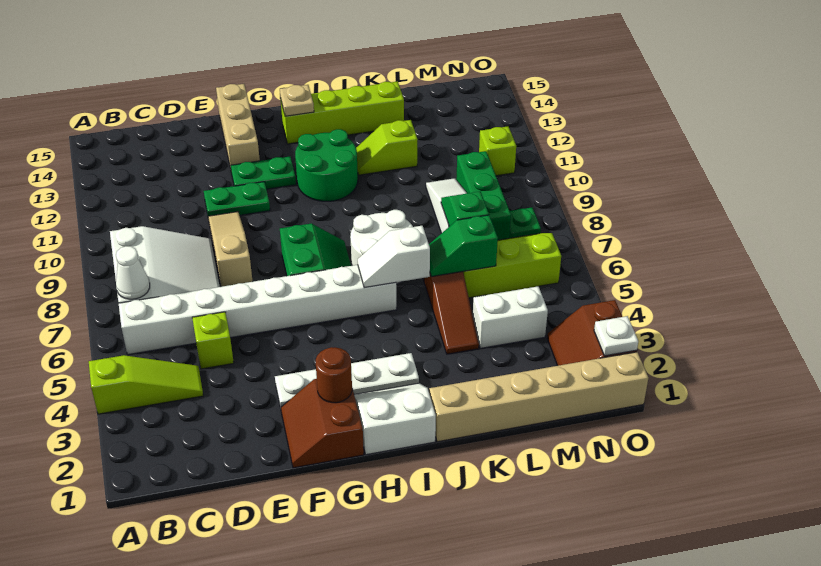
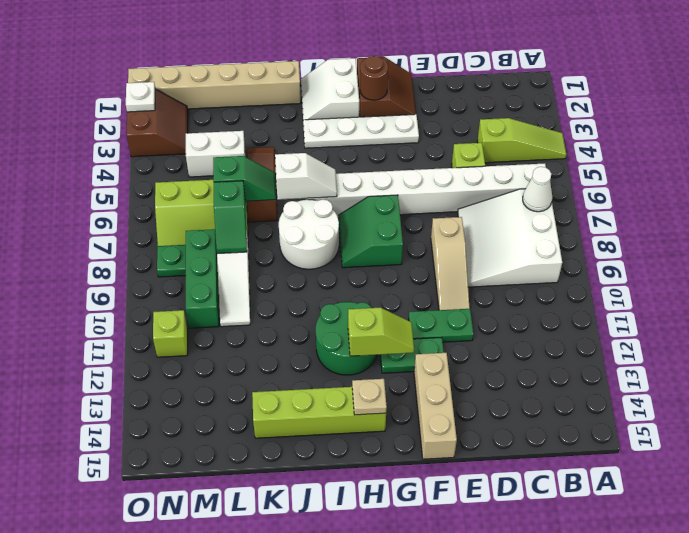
lime slope A4:C4 level 1 top A -> lime slope A4:C4 level 1 top C
white slope H1:I2 level 1 top 1 -> white slope H1:I2 level 1 top H
lime slope J12:K12 level 1 top K -> lime slope G12:H12 level 2 top H

